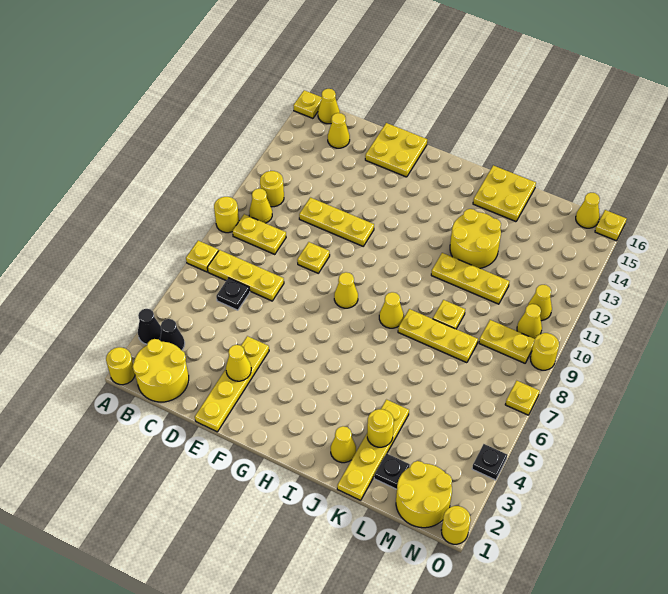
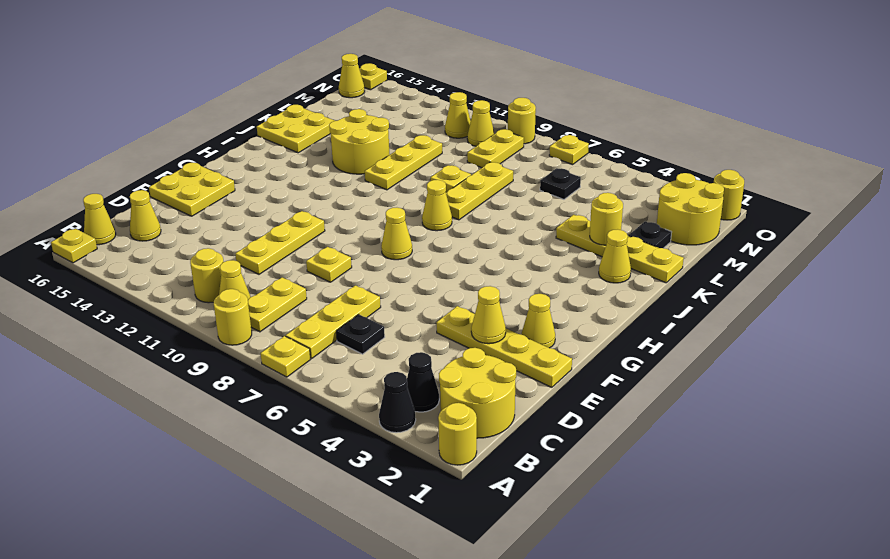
none -> yellow cone F2 level 1
black plate O4 level 1 -> black plate M6 level 1

